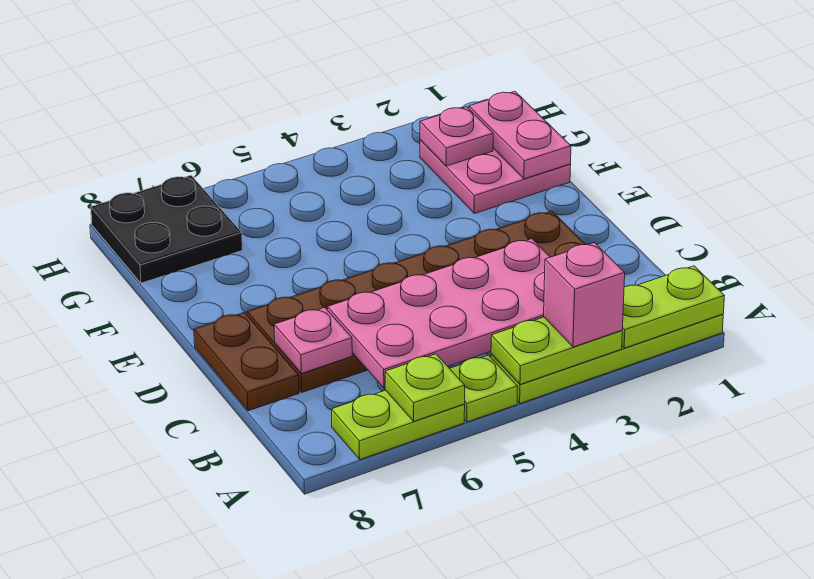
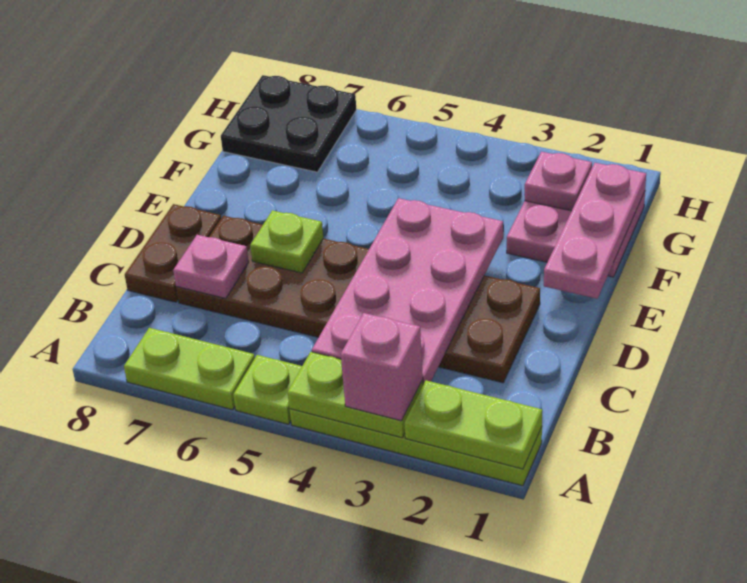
lime plate A6 level 2 -> lime plate D6 level 2
pink plate B3:C6 level 2 -> pink plate B3:E4 level 2
pink plate F1:G1 level 2 -> pink plate E1:G1 level 2

